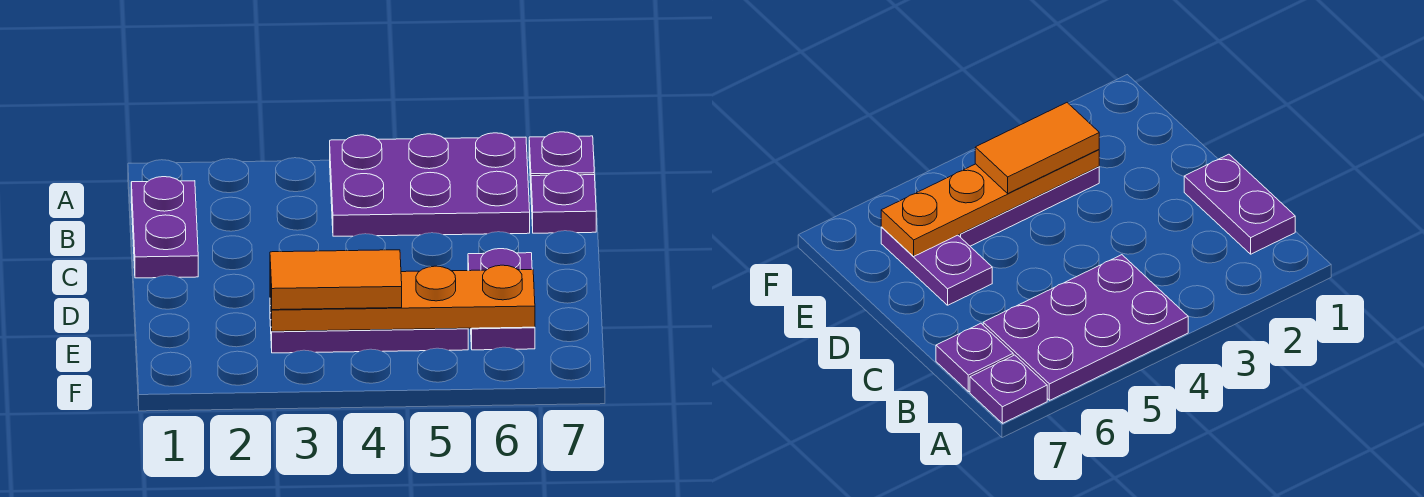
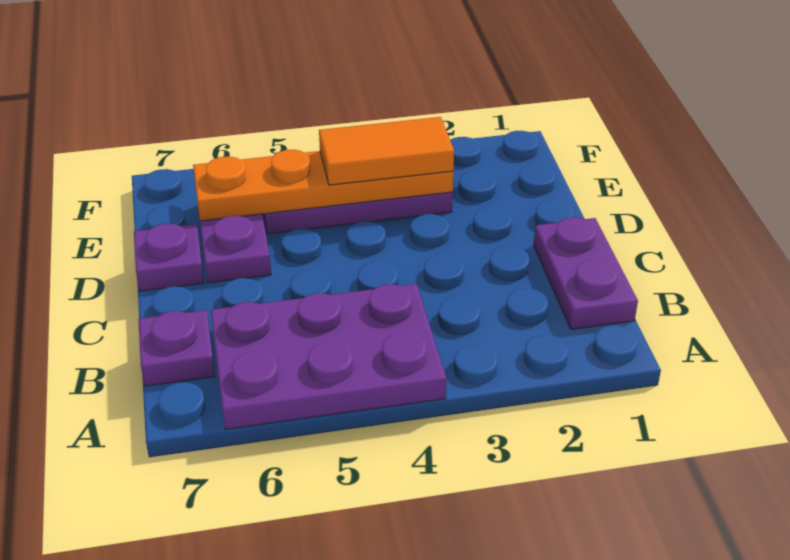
purple plate A7 level 1 -> purple plate D7 level 1

